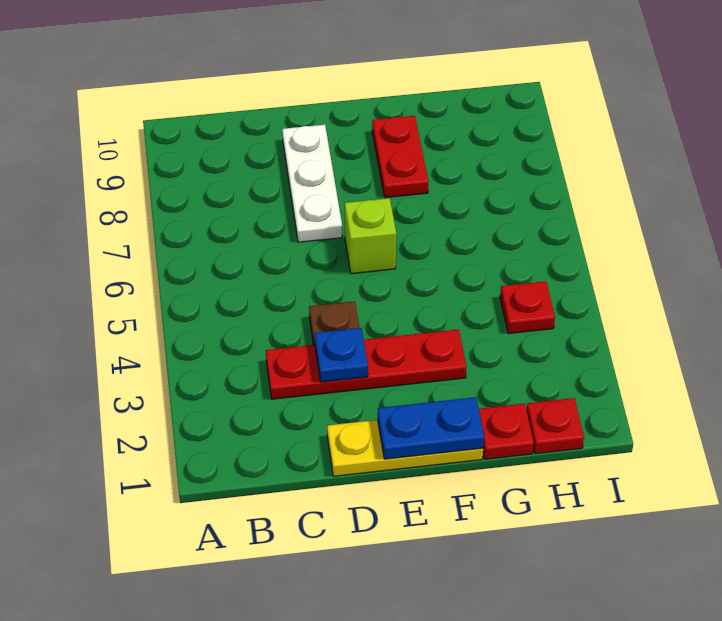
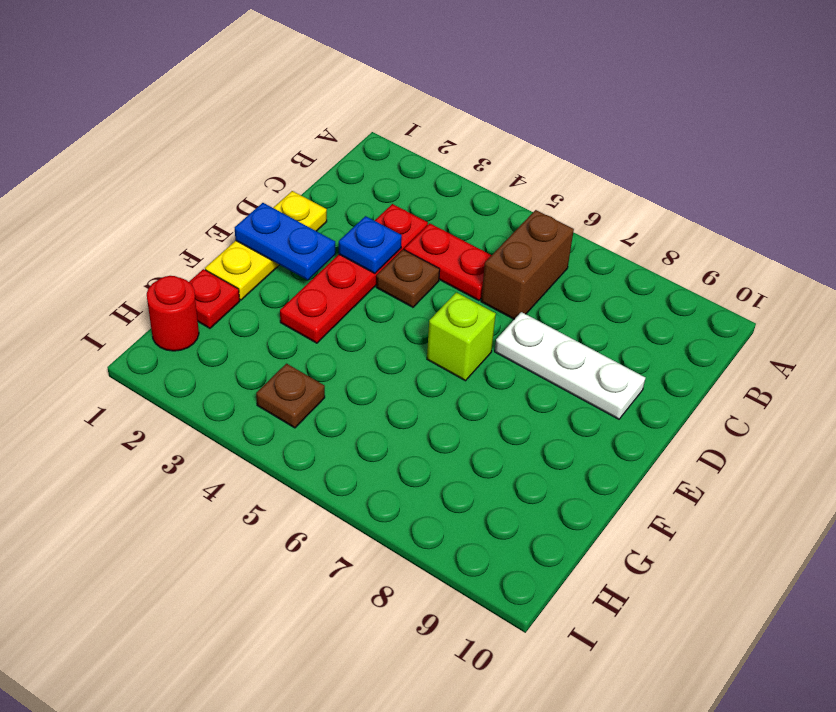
none -> brown brick B6:C6 level 1
blue plate E1:F1 level 2 -> blue plate E1:E2 level 2
red plate F8:F9 level 1 -> red plate C4:C5 level 1
red plate H1 level 1 -> red round brick H1 level 1
red plate H4 level 1 -> brown plate H4 level 1

